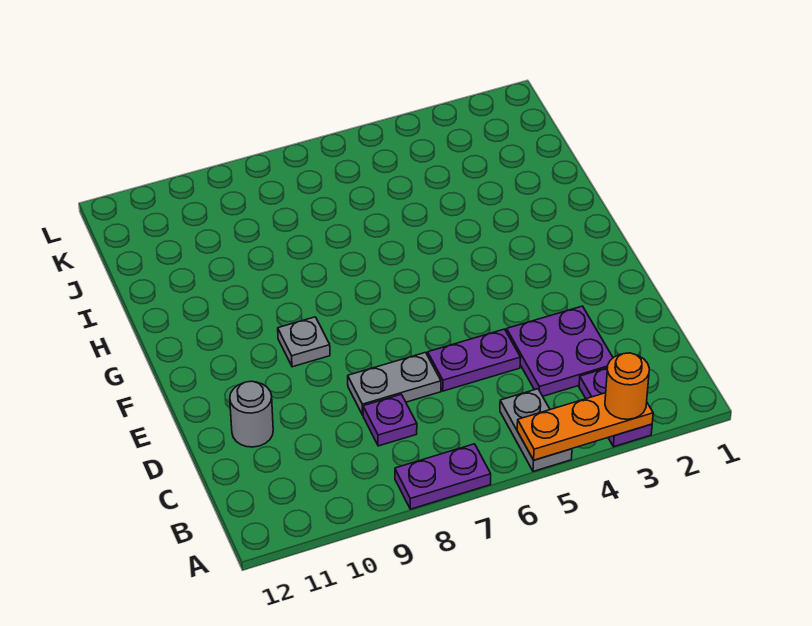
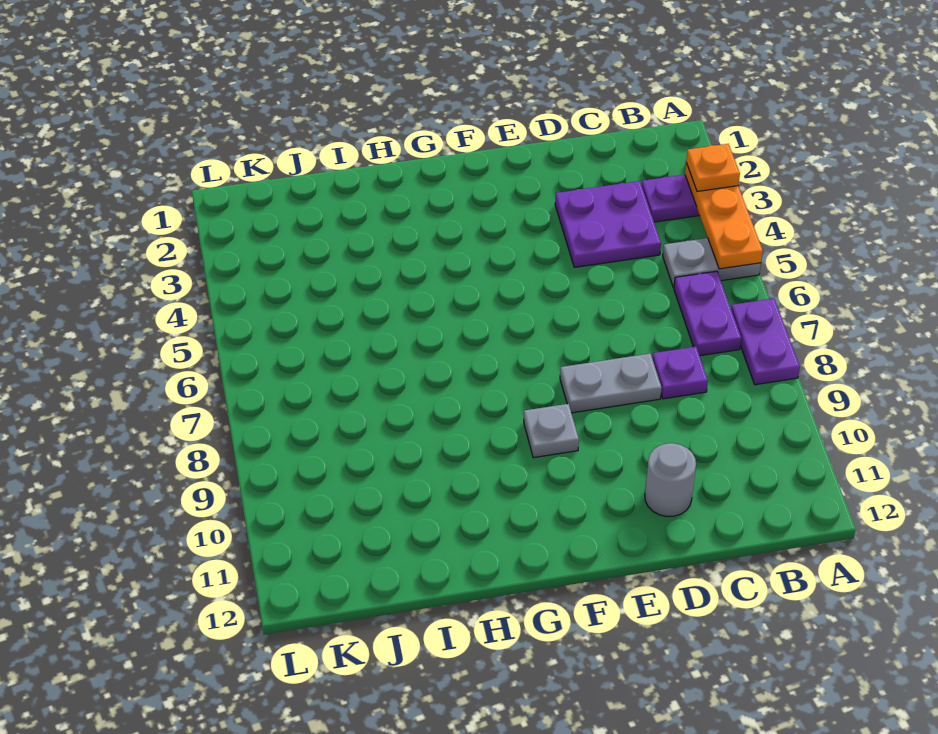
orange round brick A3 level 3 -> orange plate A3 level 3
purple plate D5:D6 level 1 -> purple plate B6:B7 level 1
grey plate D7:D8 level 1 -> grey plate D8:E8 level 1

